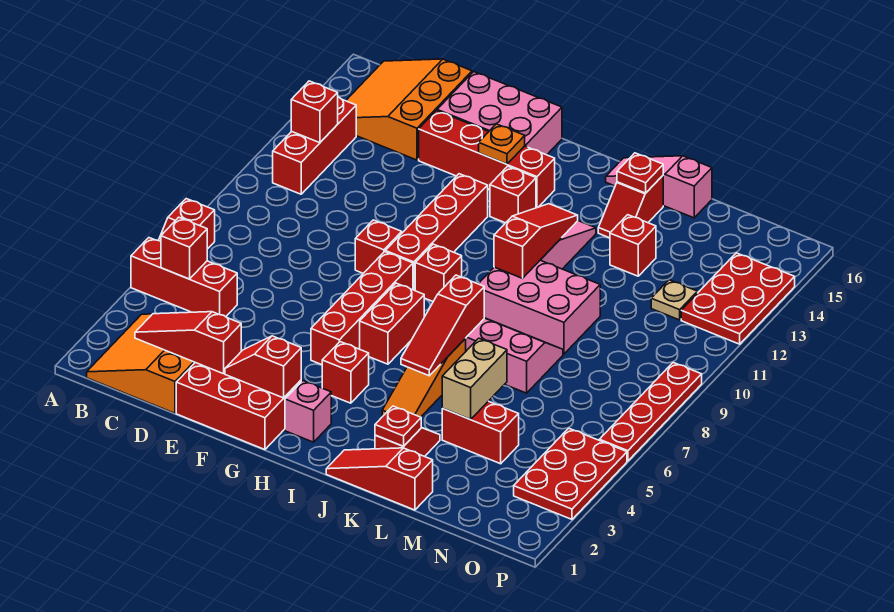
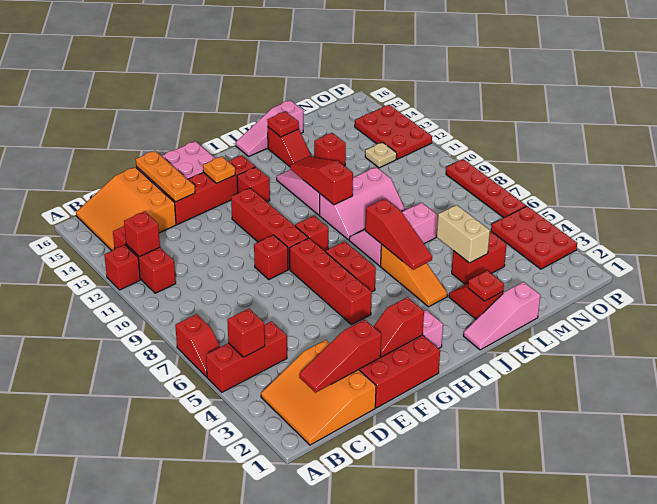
none -> orange plate E14:E16 level 2
red brick H4 level 1 -> red brick A12 level 1
red slope J1:L1 level 1 top L -> pink slope J1:L1 level 1 top L
pink brick J9:L10 level 1 -> pink slope J9:L10 level 1 top 10

